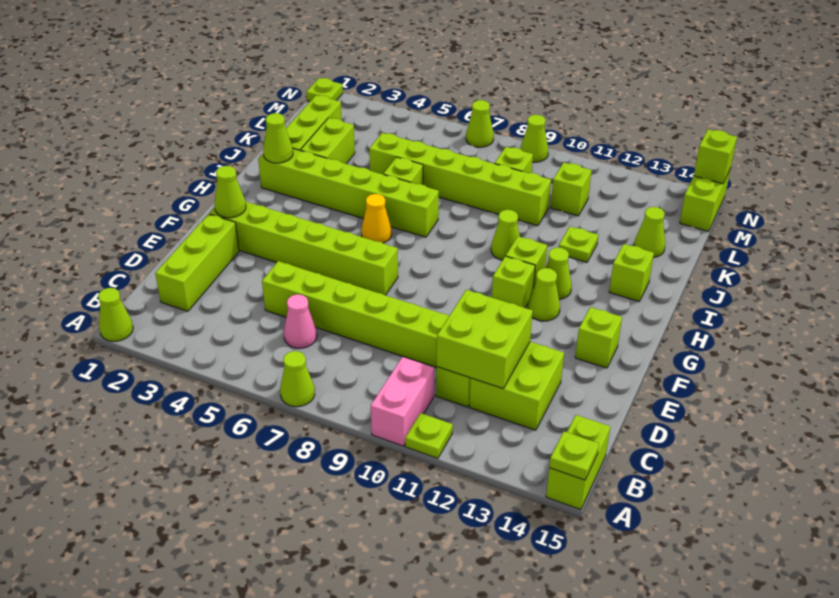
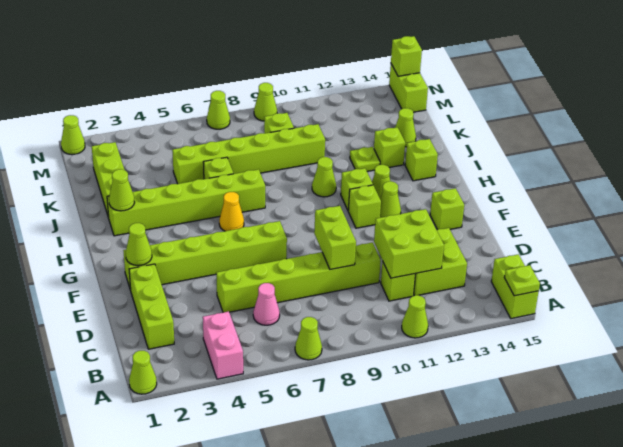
pink brick A10:B10 level 1 -> pink brick A4:B4 level 1
lime plate A11 level 1 -> lime cone A11 level 1
lime brick J3:K3 level 1 -> lime brick D9:E9 level 2
lime brick L11 level 1 -> lime brick J13 level 1
lime plate N1 level 1 -> lime cone N1 level 1

